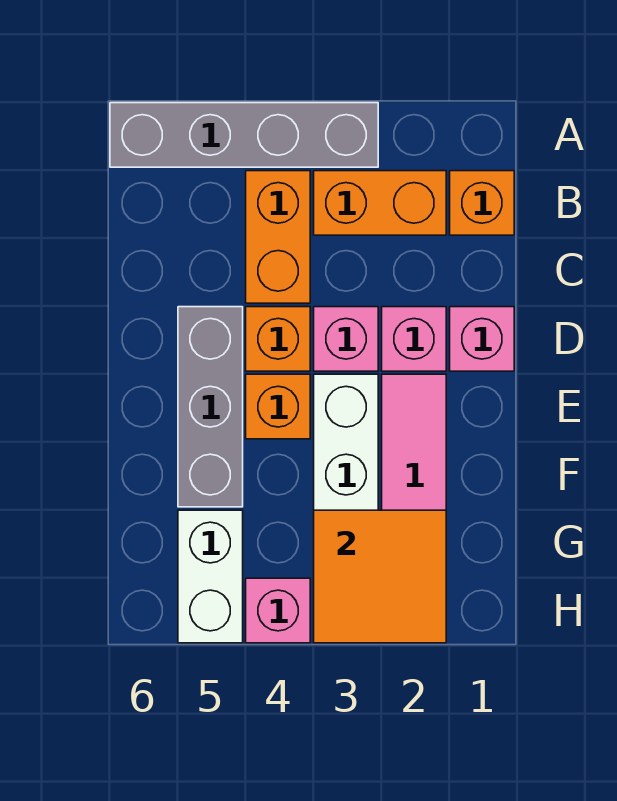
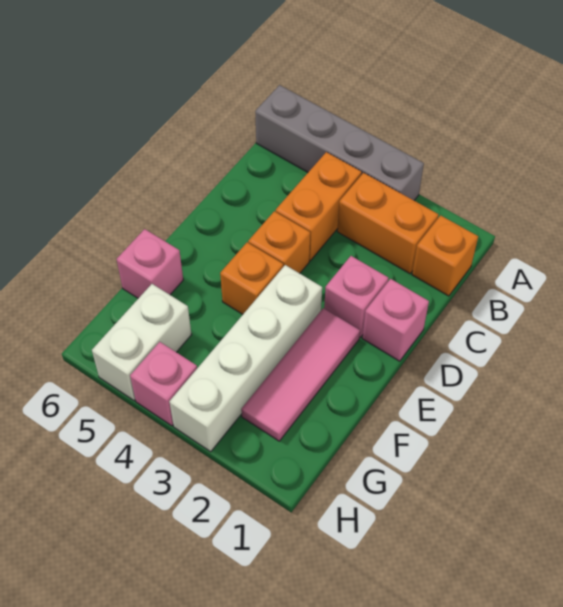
pink brick D3 level 1 -> pink brick F6 level 1
grey brick D5:F5 level 1 -> none
orange tile G2:H3 level 2 -> none

